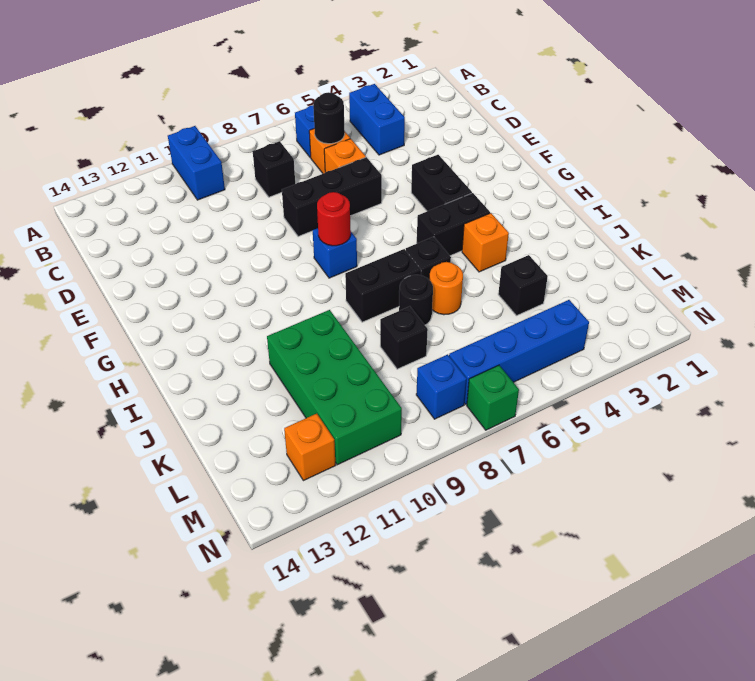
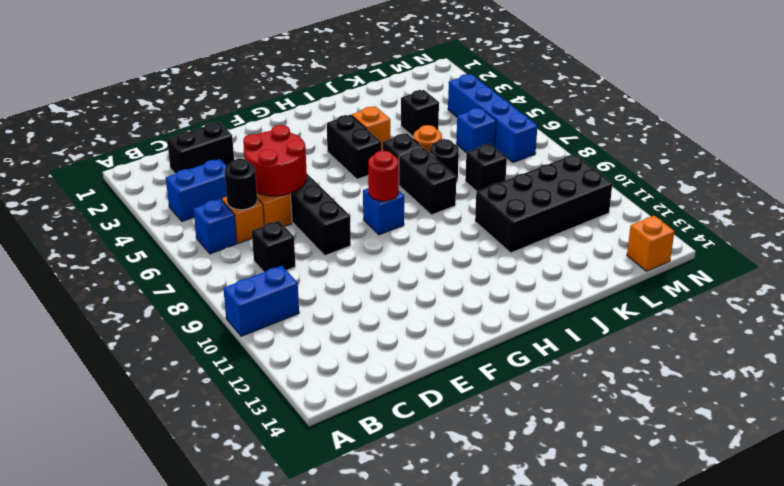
none -> red round brick D5:E6 level 2
black brick F4:G4 level 1 -> black brick C2:D2 level 1
green brick J10:M11 level 1 -> black brick J10:M11 level 1
blue brick M8 level 1 -> blue brick L6 level 1
orange brick M12 level 1 -> orange brick M14 level 1
green brick N7 level 1 -> none

